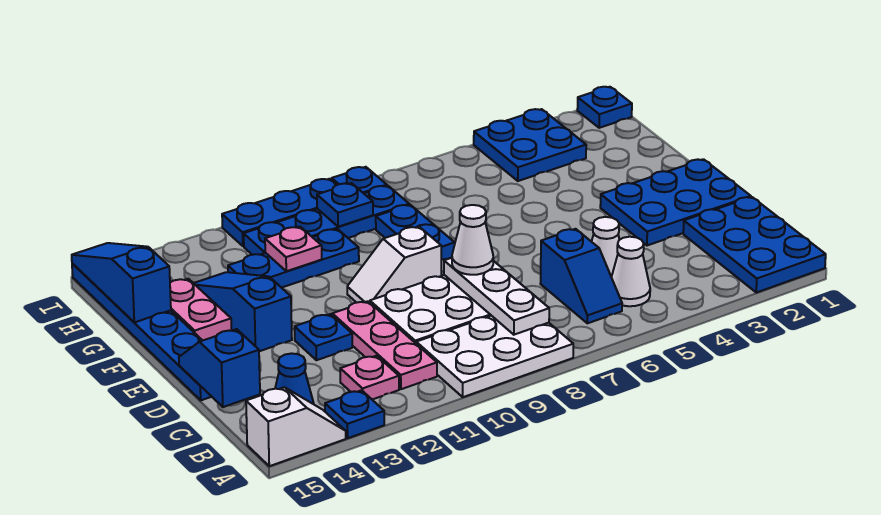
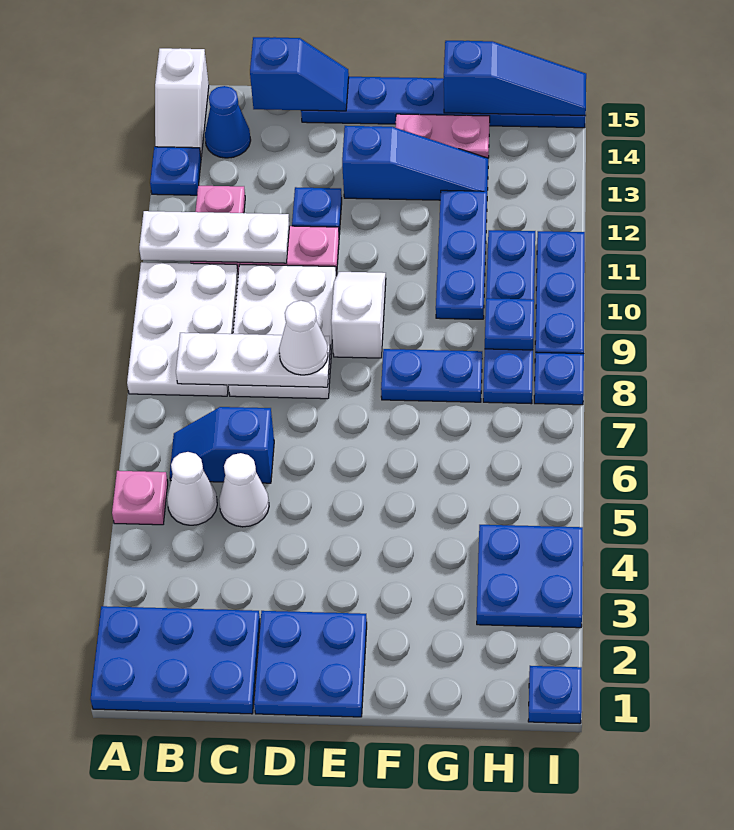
none -> white plate A11:C11 level 2
blue plate D1:E3 level 1 -> blue plate D1:E2 level 1
pink plate G11 level 2 -> pink plate A5 level 1

